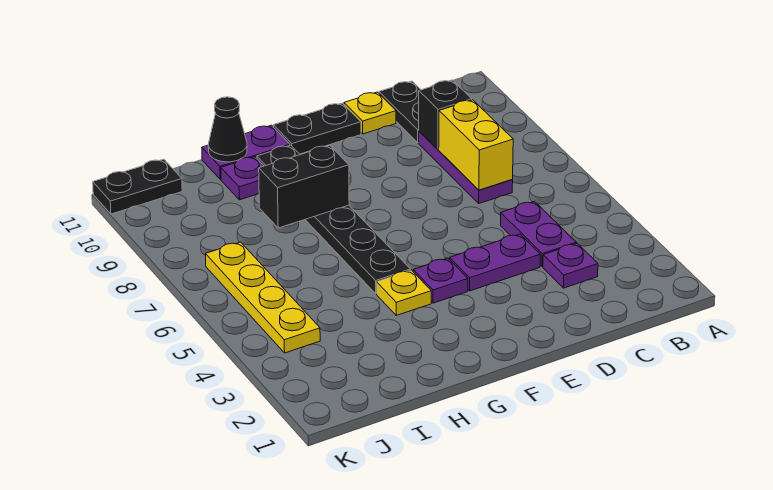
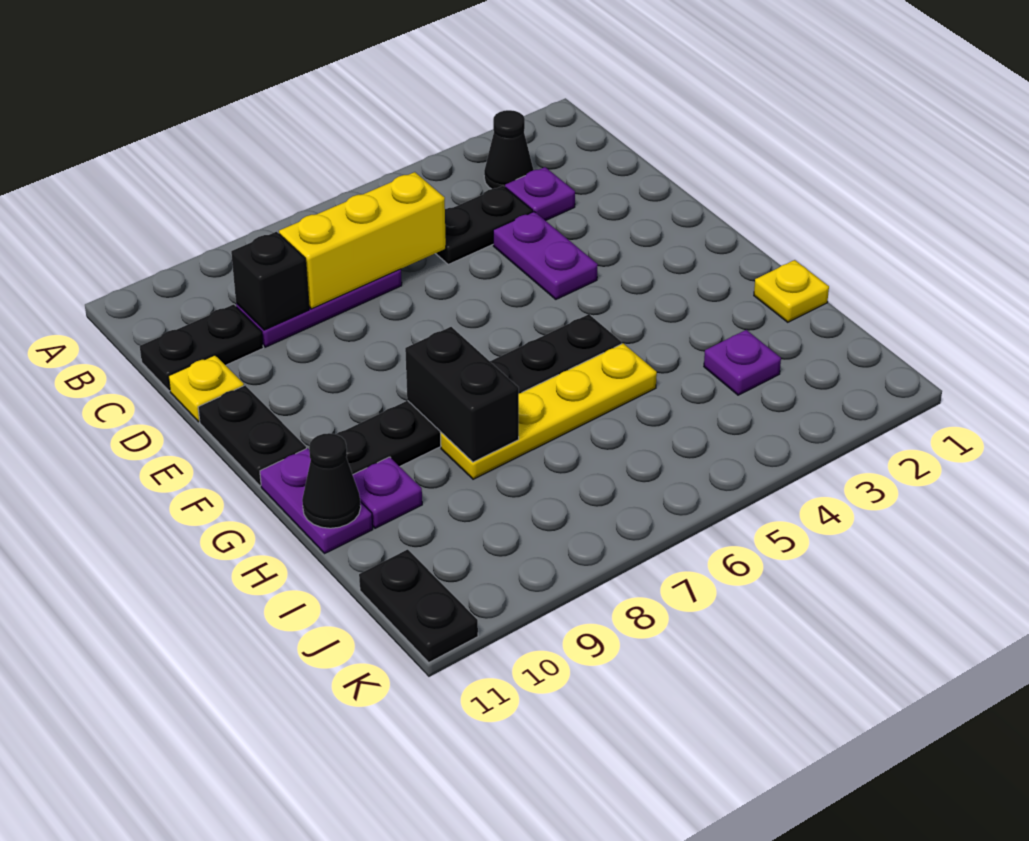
none -> black cone B3 level 1
purple plate C4:C5 level 1 -> black plate C4:C5 level 1
yellow brick C7:C8 level 2 -> yellow brick C6:C8 level 2
purple plate F4 level 1 -> purple plate I3 level 1
yellow plate G4 level 1 -> yellow plate H1 level 1
yellow plate J4:J7 level 1 -> yellow plate H5:H8 level 1

